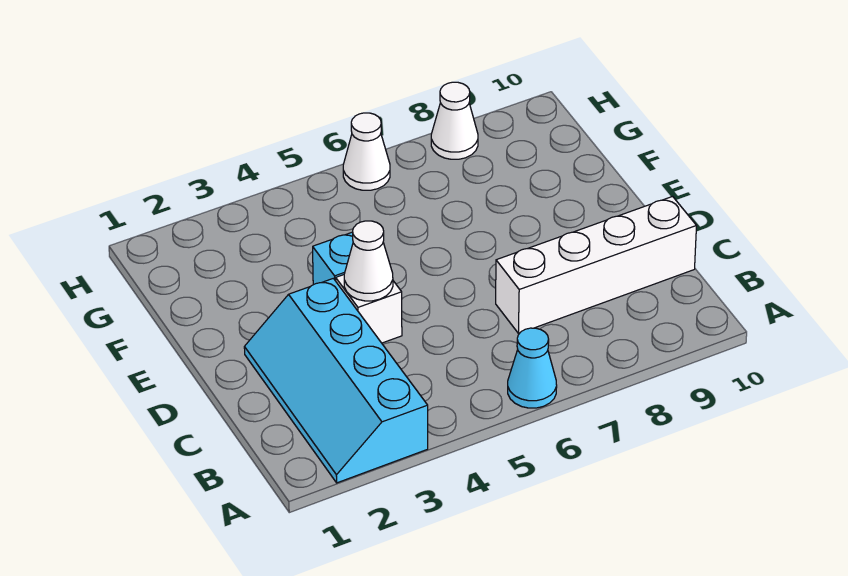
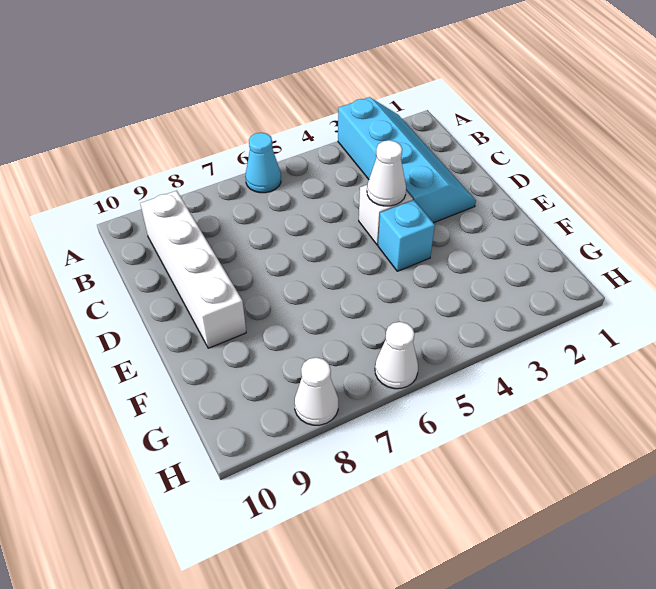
white brick C7:C10 level 1 -> white brick B9:E9 level 1

